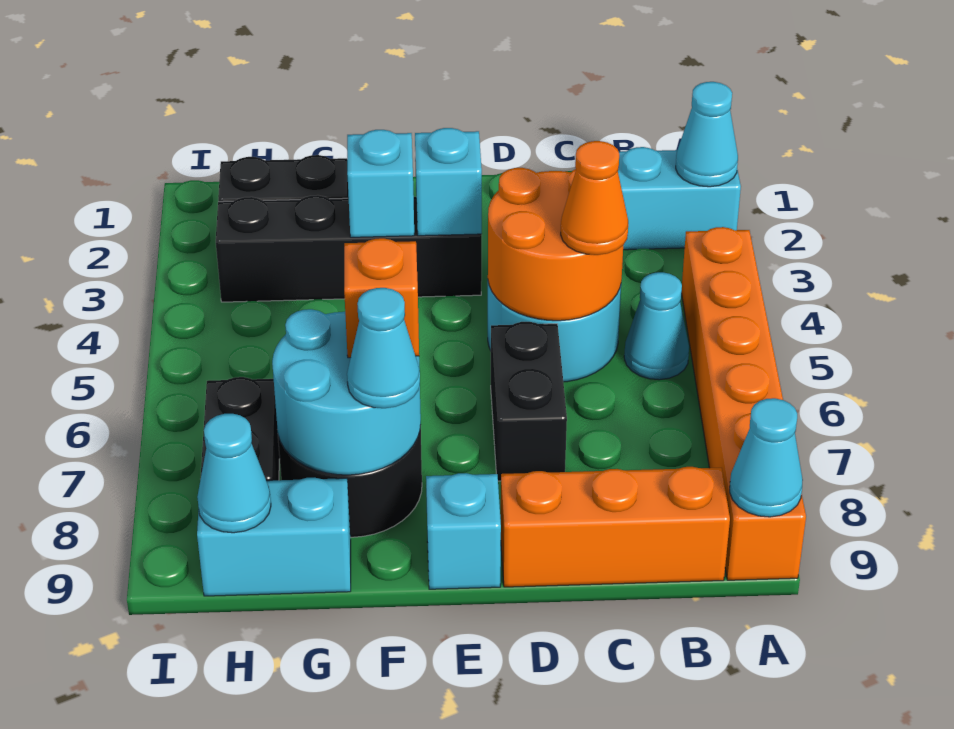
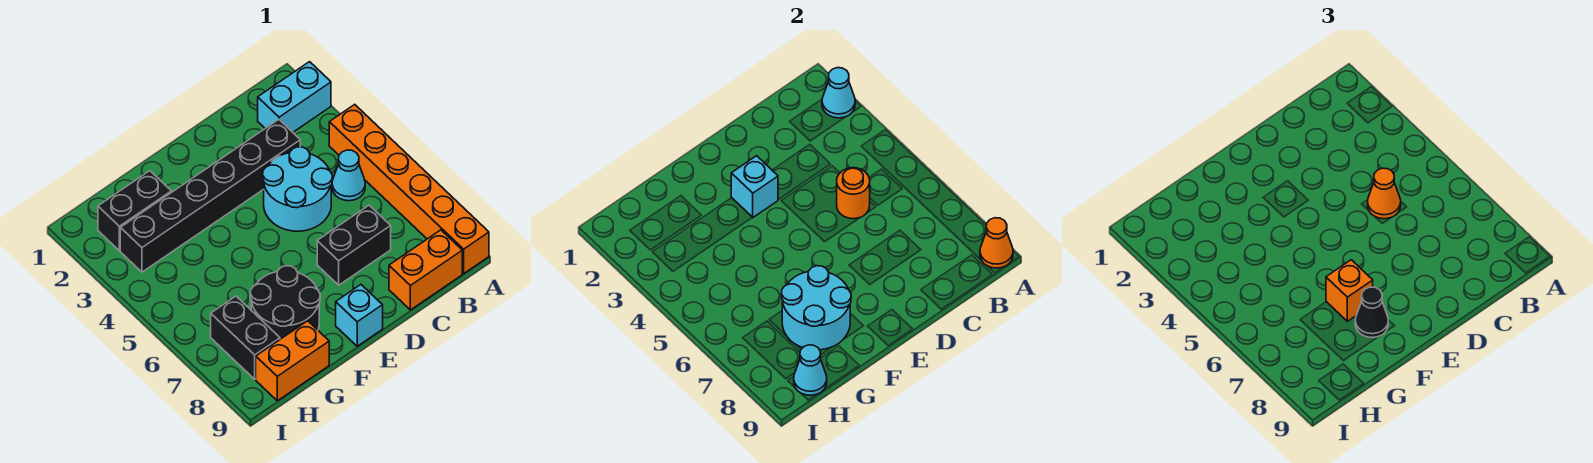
cyan cone A9 level 2 -> orange cone A9 level 2
orange brick B9:D9 level 1 -> orange brick B9:C9 level 1
orange round brick C4:D5 level 2 -> orange round brick C5 level 2
black brick D6:D7 level 1 -> black brick C7:D7 level 1
black brick E3:H3 level 1 -> black brick C3:H3 level 1
cyan brick F3 level 2 -> none
cyan cone F8 level 3 -> black cone F8 level 3
cyan brick G9:H9 level 1 -> orange brick G9:H9 level 1

